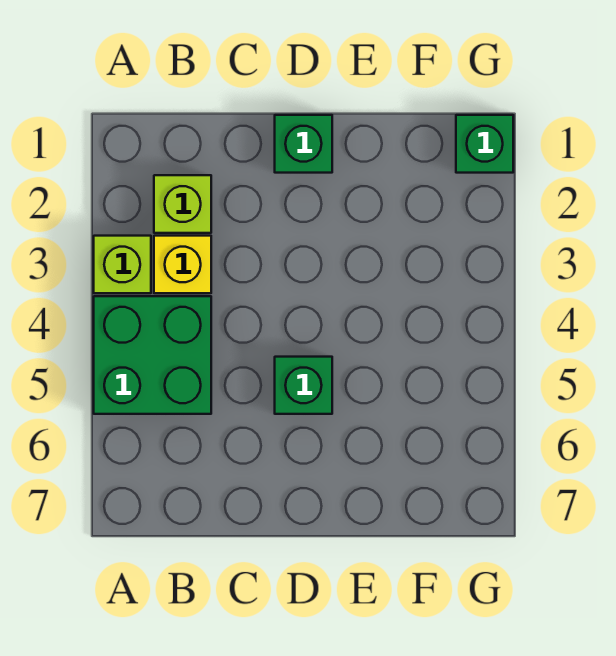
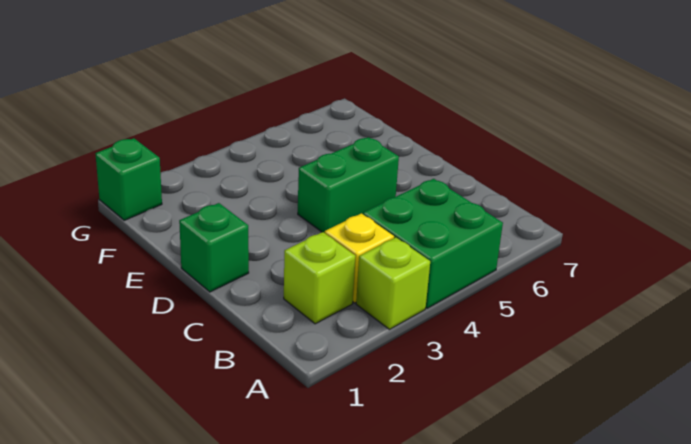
green brick D5 level 1 -> green brick D4:D5 level 1

